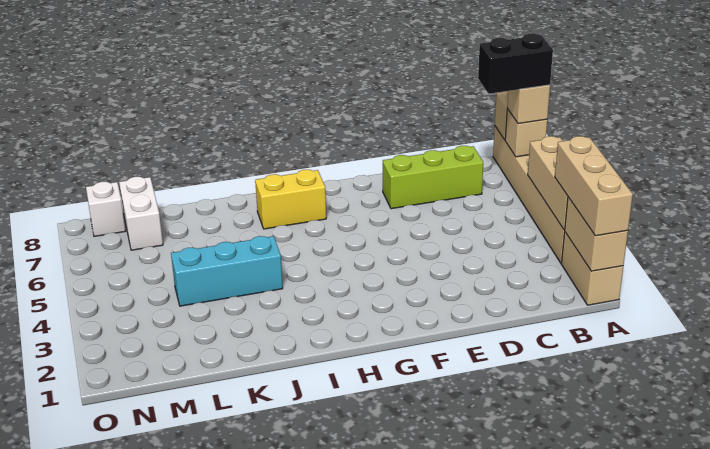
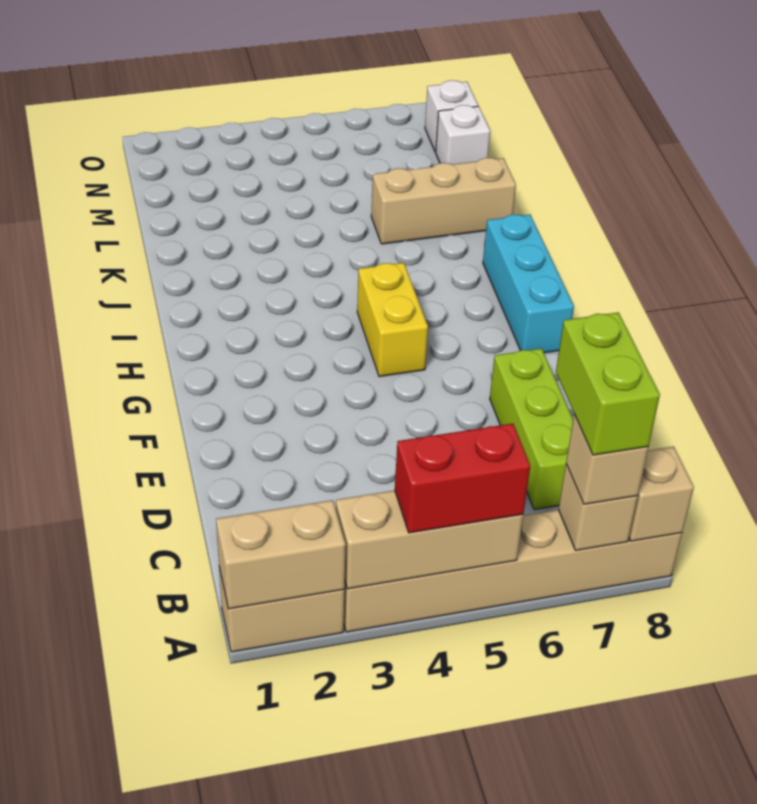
tan brick A1:A3 level 3 -> tan brick K6:K8 level 1
none -> red brick A4:A5 level 3
black brick A7:B7 level 4 -> lime brick A7:B7 level 4
yellow brick H7:I7 level 1 -> yellow brick G5:H5 level 1
cyan brick J4:L4 level 1 -> cyan brick G8:I8 level 1
white brick M7:M8 level 1 -> white brick M8 level 1

